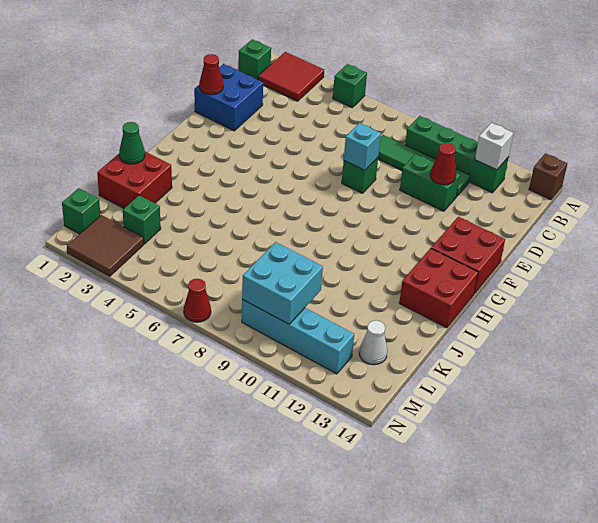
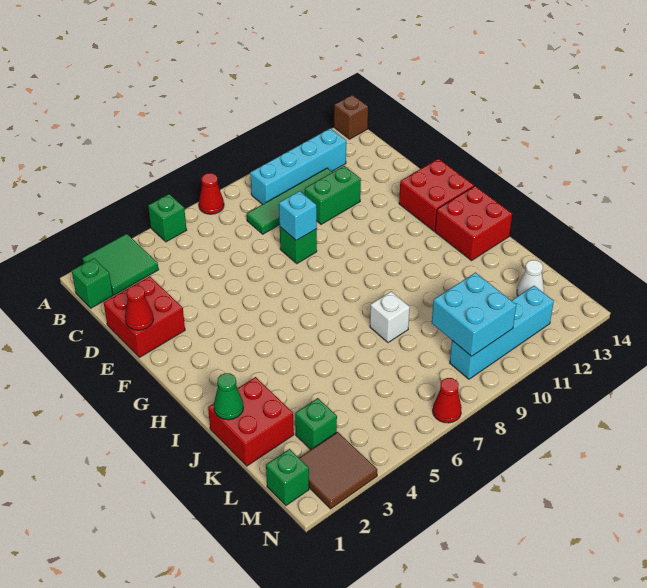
red tile A2:B3 level 1 -> green tile A2:B3 level 1
green brick B9:B12 level 1 -> cyan brick B9:B12 level 1
white brick B12 level 2 -> white brick J8 level 1
blue brick D1:E2 level 1 -> red brick D1:E2 level 1
red cone D11 level 2 -> red cone A7 level 1

